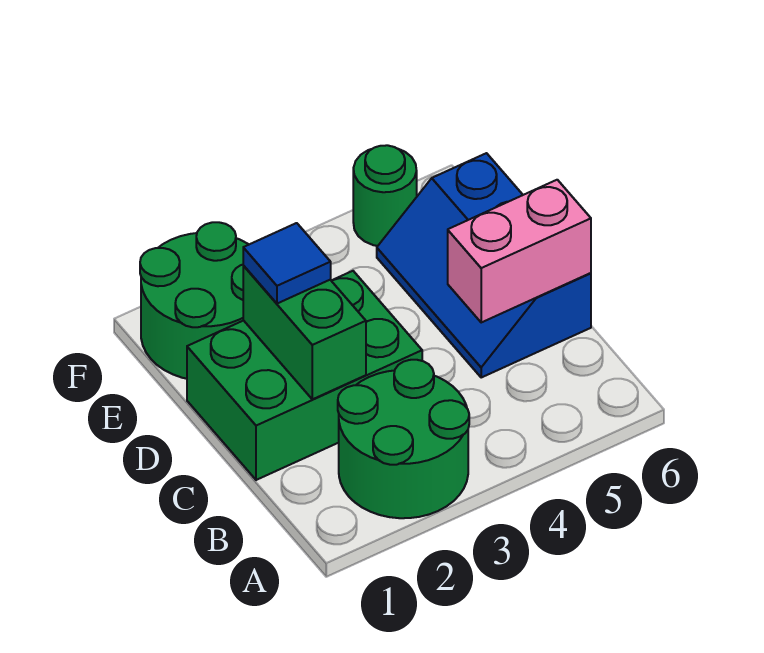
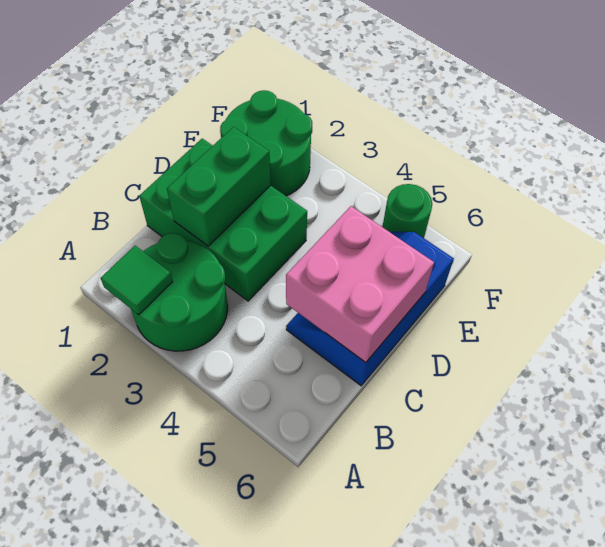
none -> green tile A2 level 2
pink brick C5:C6 level 2 -> pink brick C5:D6 level 2
blue tile D2 level 3 -> none

